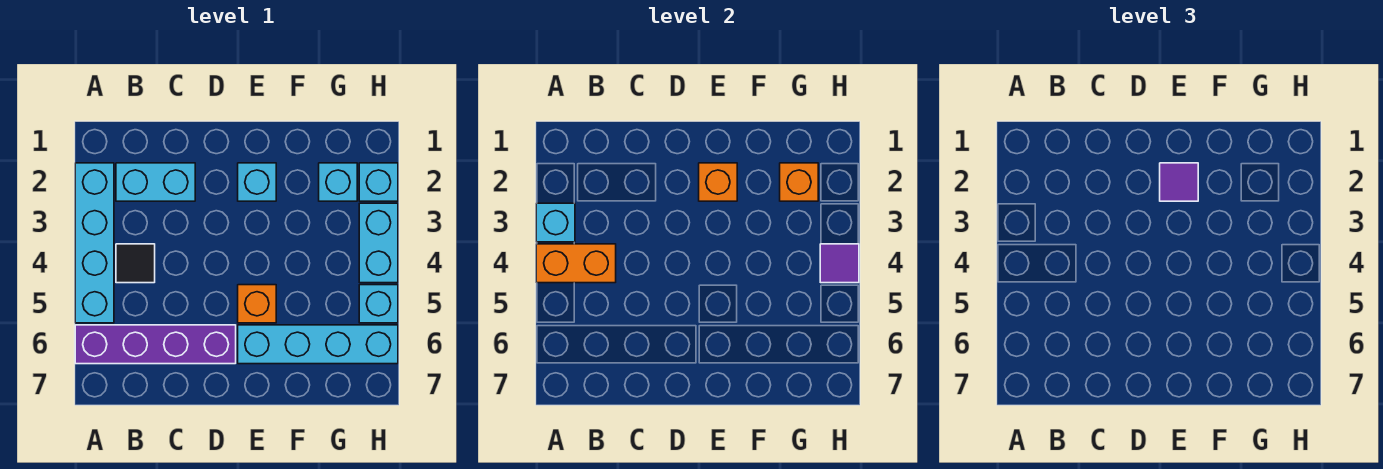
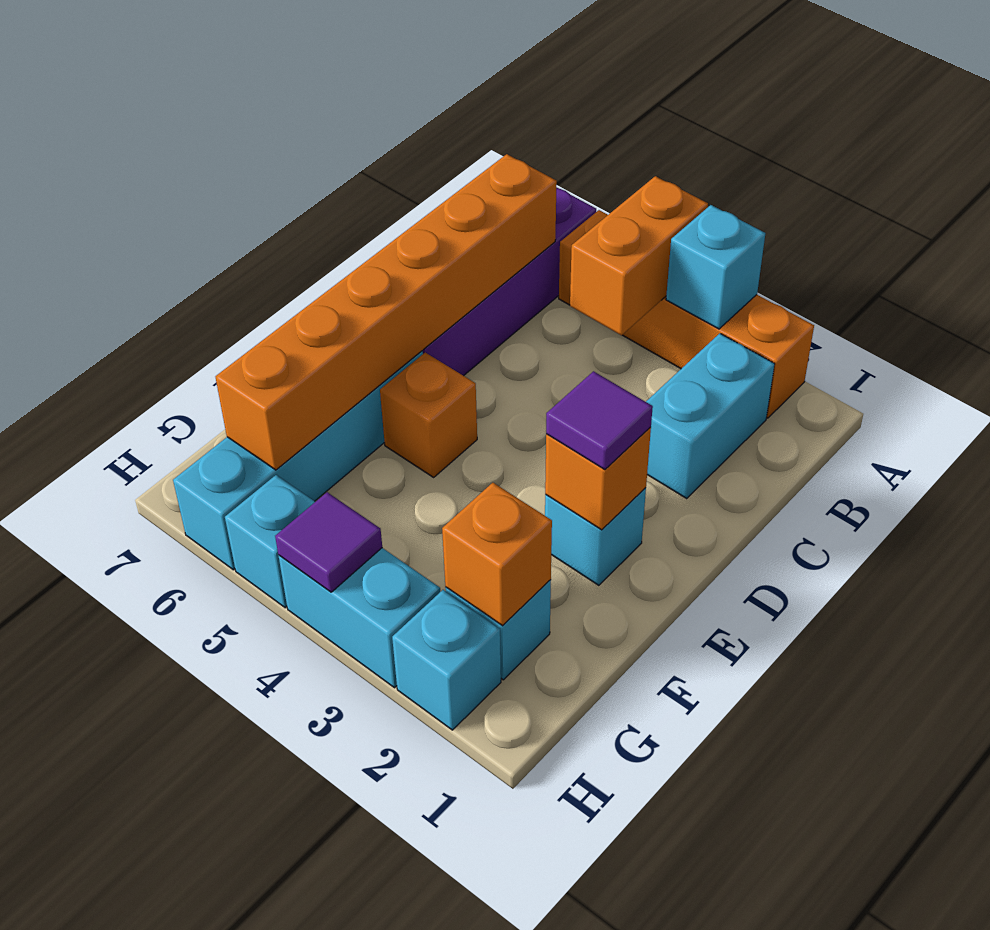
cyan brick A2:A5 level 1 -> orange brick A2:A5 level 1
black tile B4 level 1 -> none
none -> orange brick B6:G6 level 2

